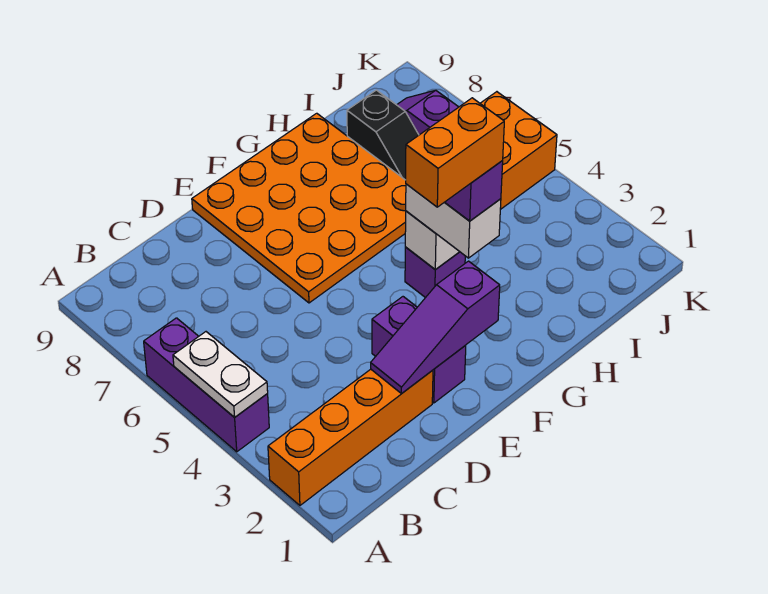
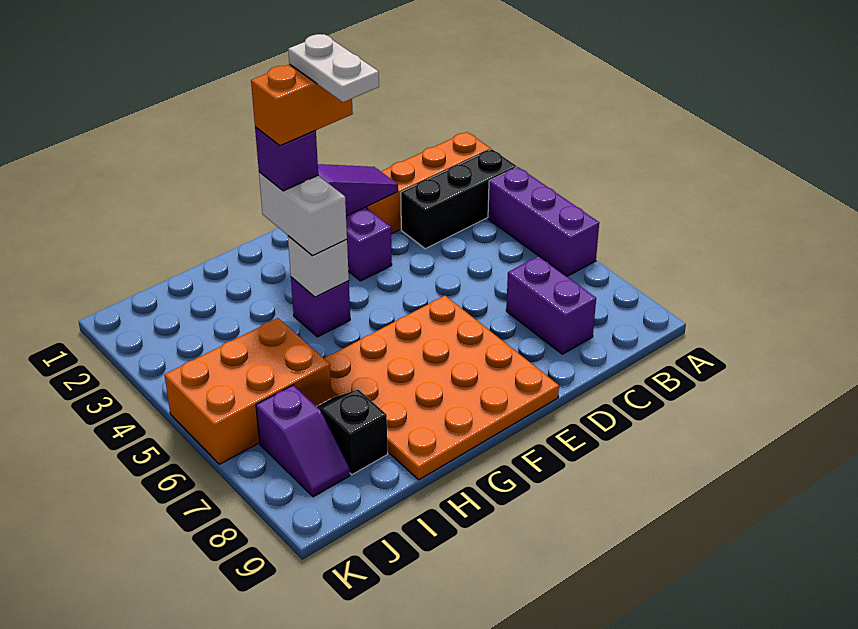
none -> black brick A3:C3 level 1
white plate A4:A5 level 2 -> white plate F3:F4 level 6
none -> purple brick C7:C8 level 1

